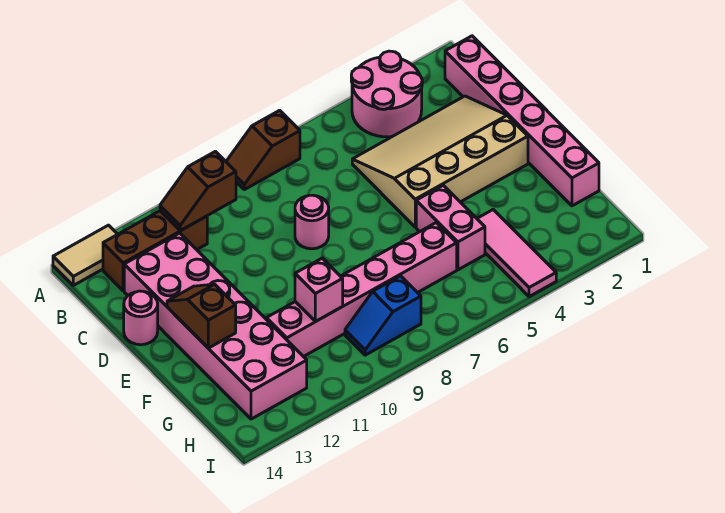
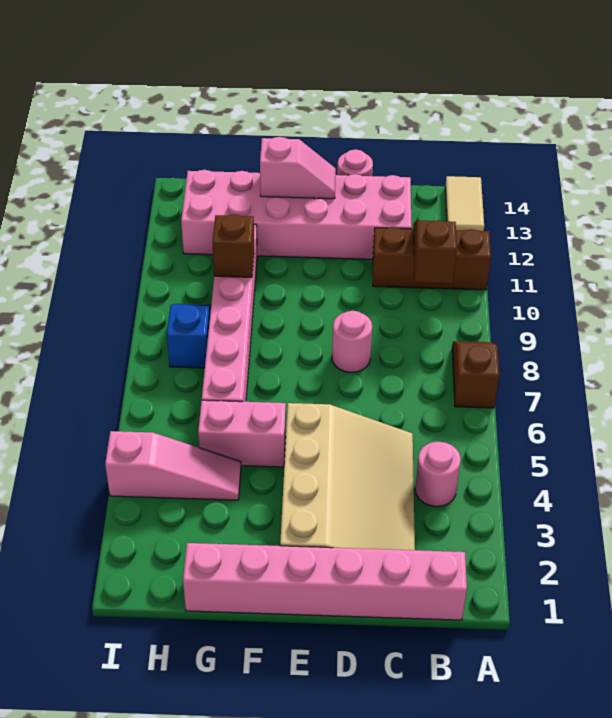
pink round brick A3:B4 level 1 -> pink round brick B4 level 1
brown brick B11:B13 level 1 -> brown brick A11:C11 level 1
brown slope E13:F13 level 2 top F -> pink slope E13:F13 level 2 top F
pink tile G4:I4 level 1 -> pink slope G4:I4 level 1 top I
pink brick G10 level 2 -> brown brick G10 level 2

